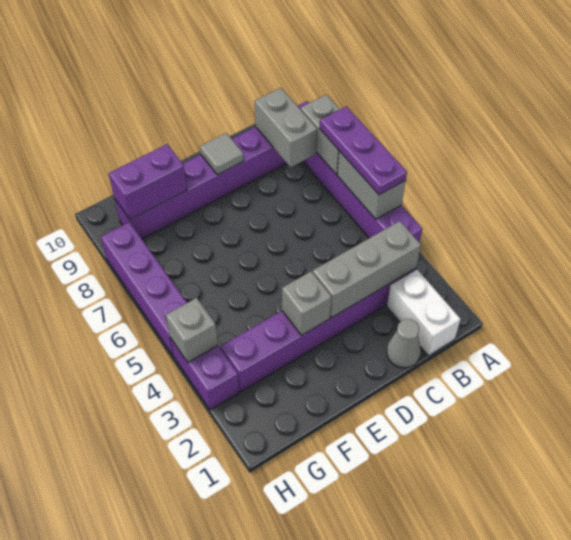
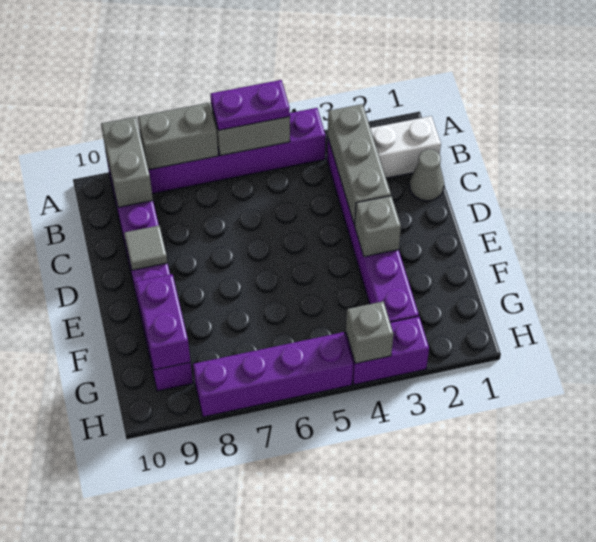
purple plate A5:A7 level 3 -> purple plate A5:A6 level 3
grey brick B8:B9 level 2 -> grey brick A9:B9 level 2

